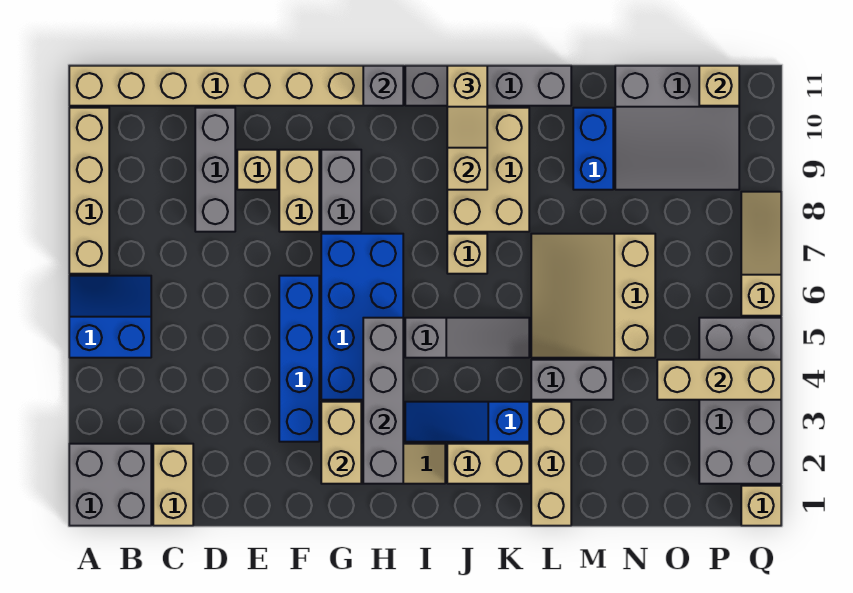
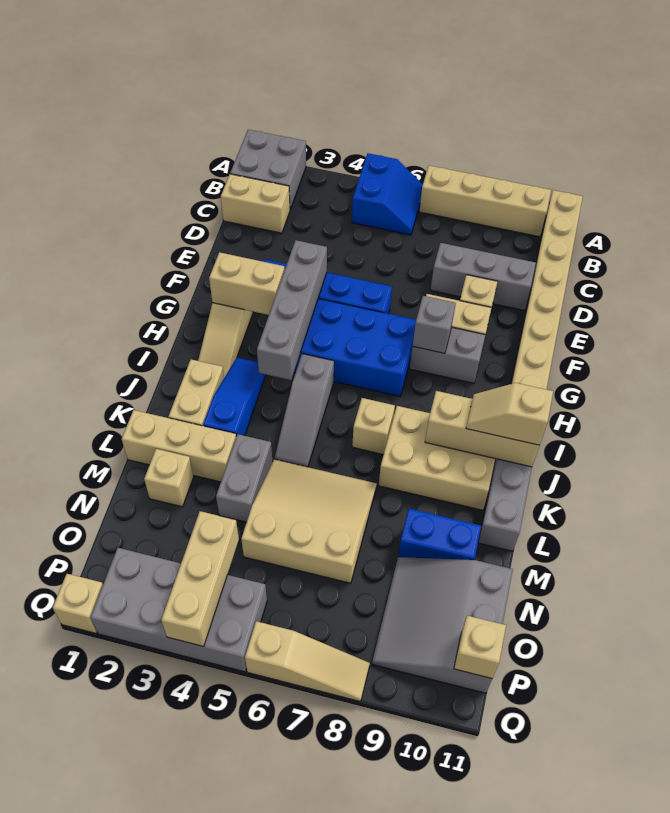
grey brick H2:H5 level 2 -> grey brick F4:I4 level 2
grey brick H11 level 2 -> grey brick G8 level 2
none -> tan brick M2 level 1

